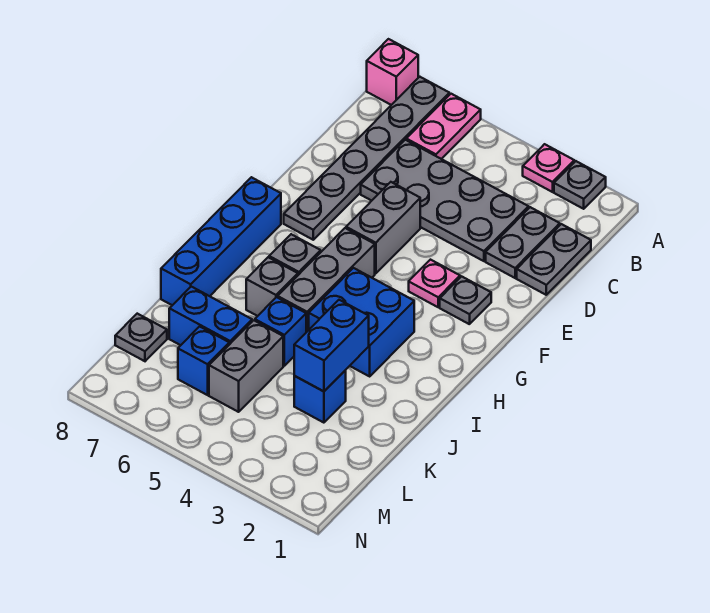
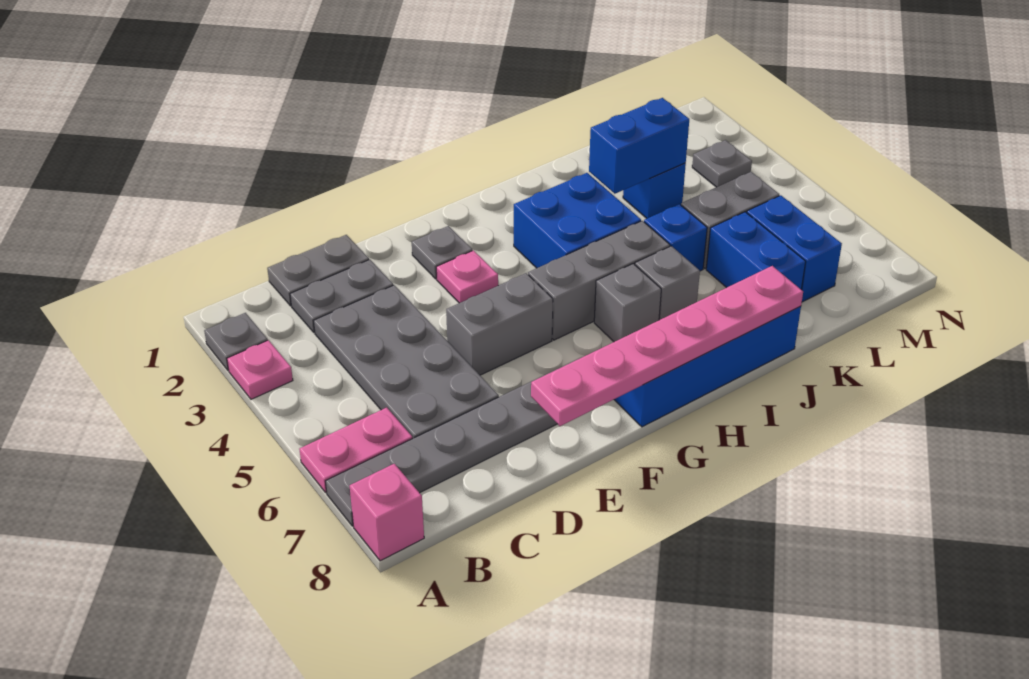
none -> pink plate E8:J8 level 2
blue brick L6 level 1 -> blue brick L6:L7 level 1
grey plate L8 level 1 -> grey plate M3 level 1

